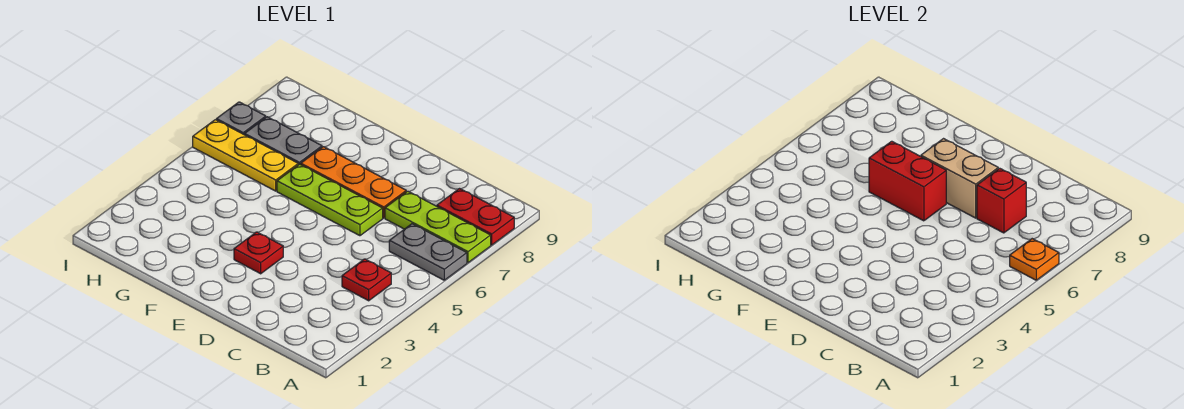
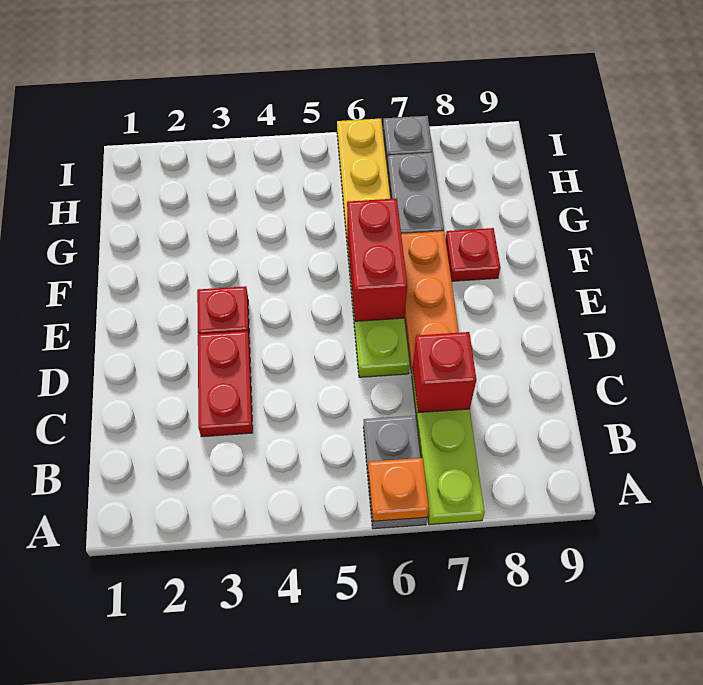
red plate A8:B8 level 1 -> red plate C3:D3 level 1
red plate B4 level 1 -> red plate F8 level 1
tan brick D7:E7 level 2 -> none

